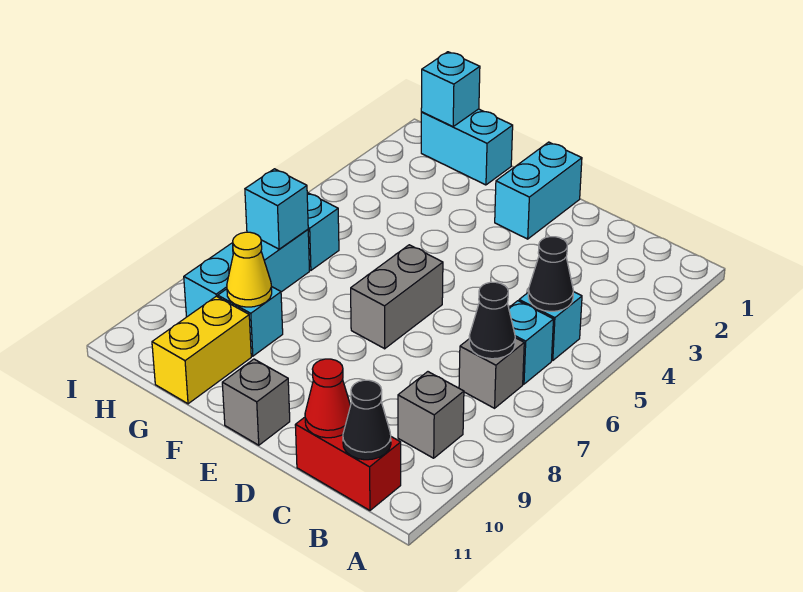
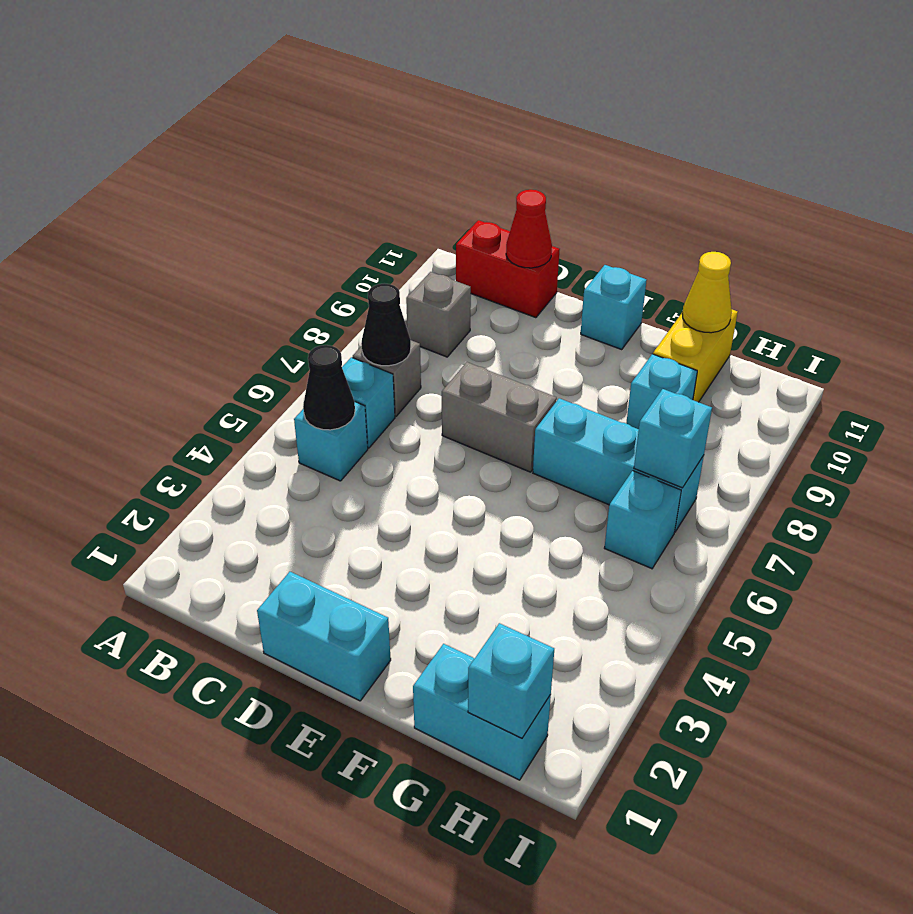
black cone B11 level 2 -> none
cyan brick E1:E2 level 1 -> cyan brick D1:E1 level 1
grey brick E6:E7 level 1 -> grey brick D7:E7 level 1
grey brick E11 level 1 -> cyan brick E11 level 1
yellow cone G9 level 2 -> yellow cone G11 level 2
cyan brick H7:H9 level 1 -> cyan brick F7:H7 level 1

